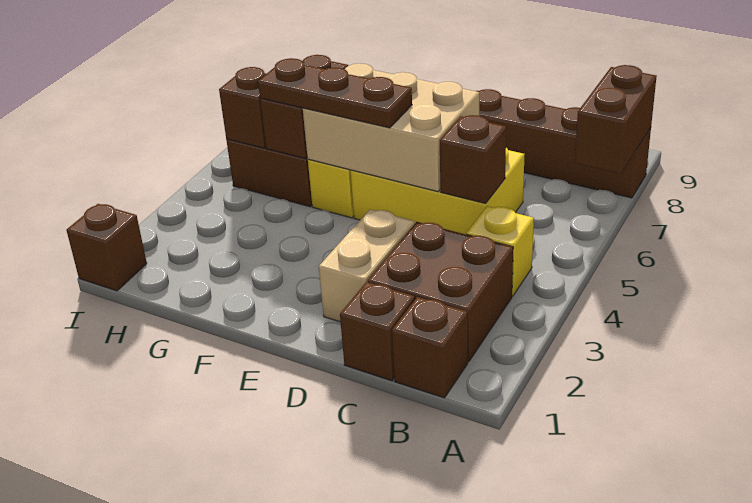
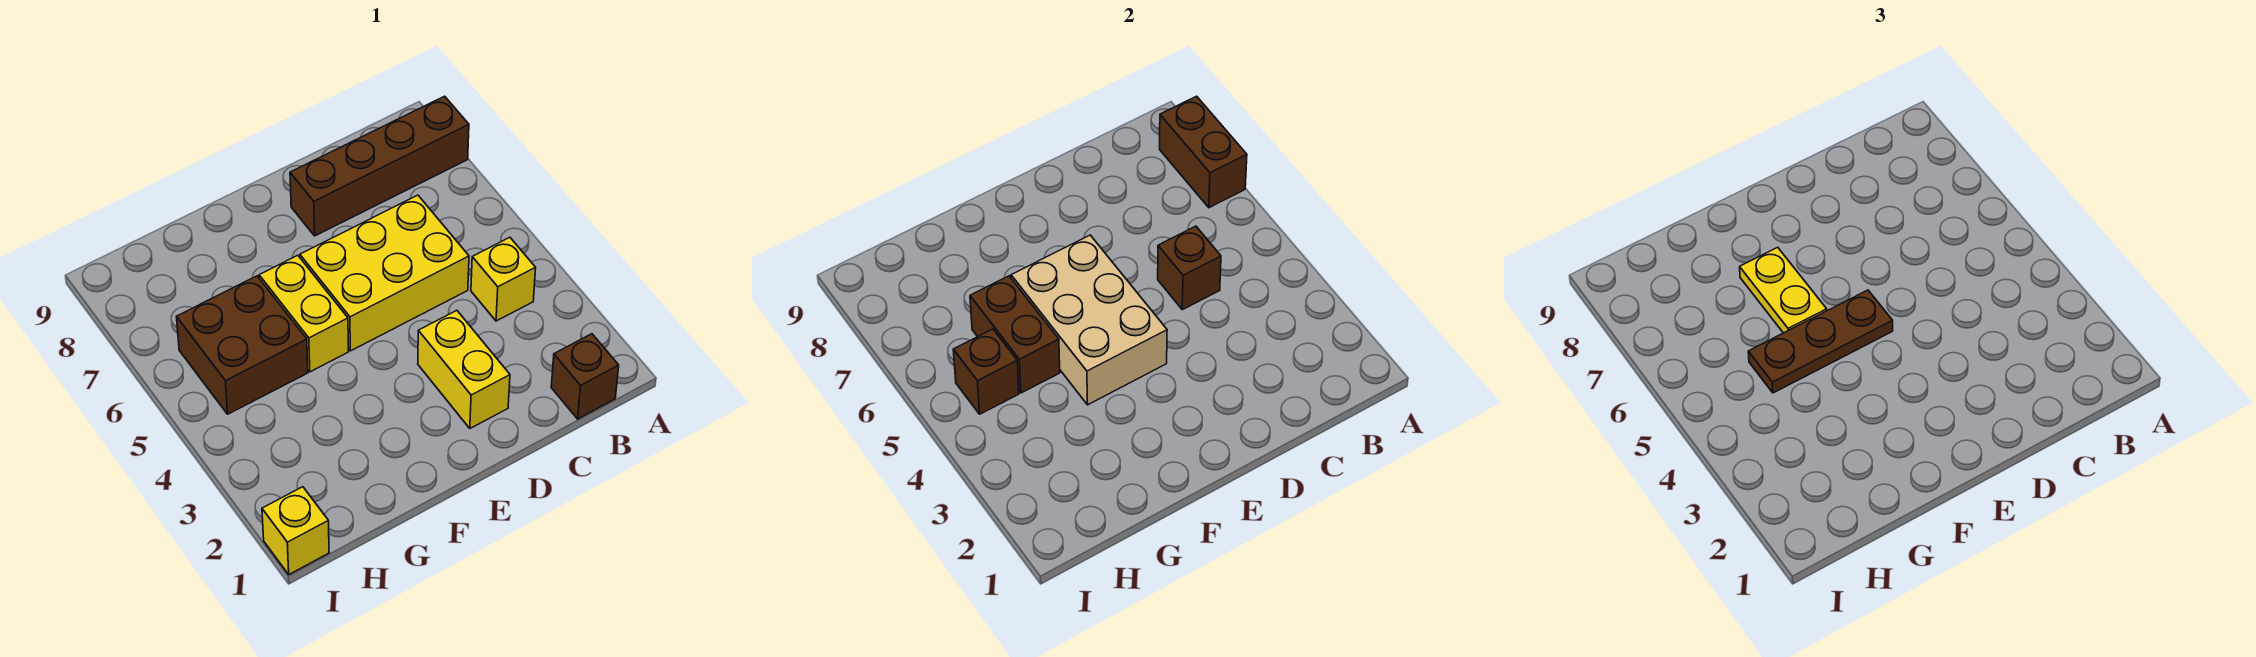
brown brick B2:C3 level 1 -> none
brown brick C1 level 1 -> none
tan brick D2:D3 level 1 -> yellow brick D2:D3 level 1
tan brick D5:F6 level 2 -> tan brick E4:F6 level 2
none -> yellow plate F6:F7 level 3
brown brick I1 level 1 -> yellow brick I1 level 1

